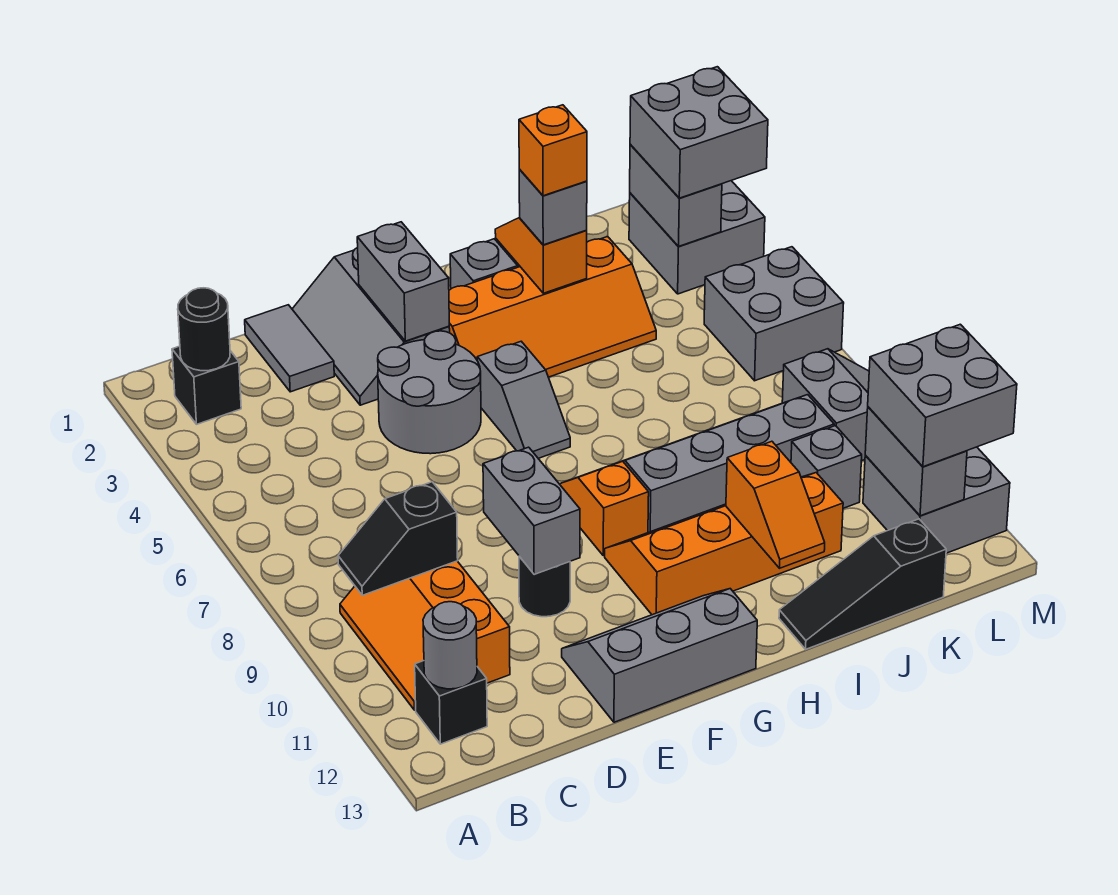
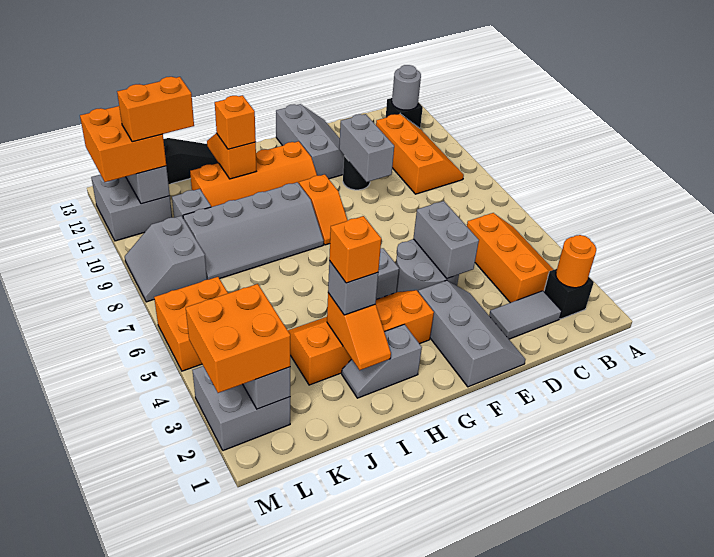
black round brick B2 level 2 -> orange round brick B2 level 2
none -> orange slope B3:C5 level 1 top C
black slope B9:C9 level 2 top C -> none
grey tile D1:D2 level 1 -> grey tile C2:D2 level 1
grey slope E12:G13 level 1 top 13 -> grey slope E11:F13 level 1 top F
grey brick F2:F3 level 2 -> grey brick E4:E5 level 2
none -> orange brick I11 level 3
none -> orange brick K11:L11 level 4
grey brick L2:M3 level 3 -> orange brick L2:M3 level 3
grey brick L5:M6 level 1 -> orange brick L5:M6 level 1
grey brick L11:M12 level 3 -> orange brick L11:M12 level 3

